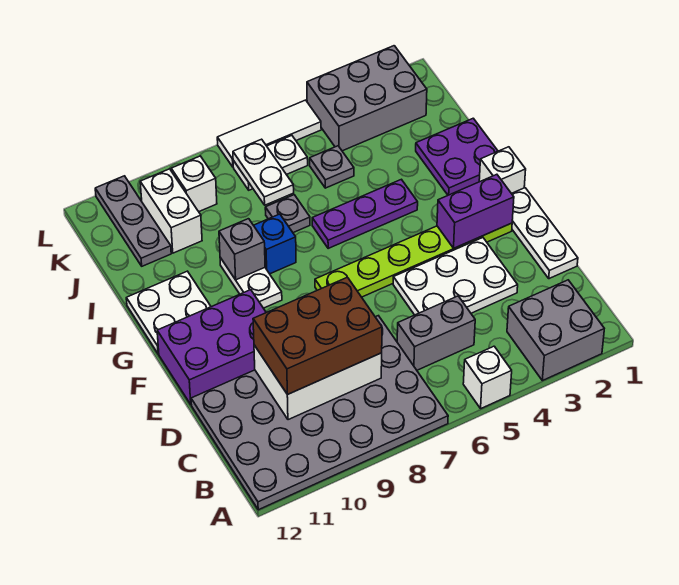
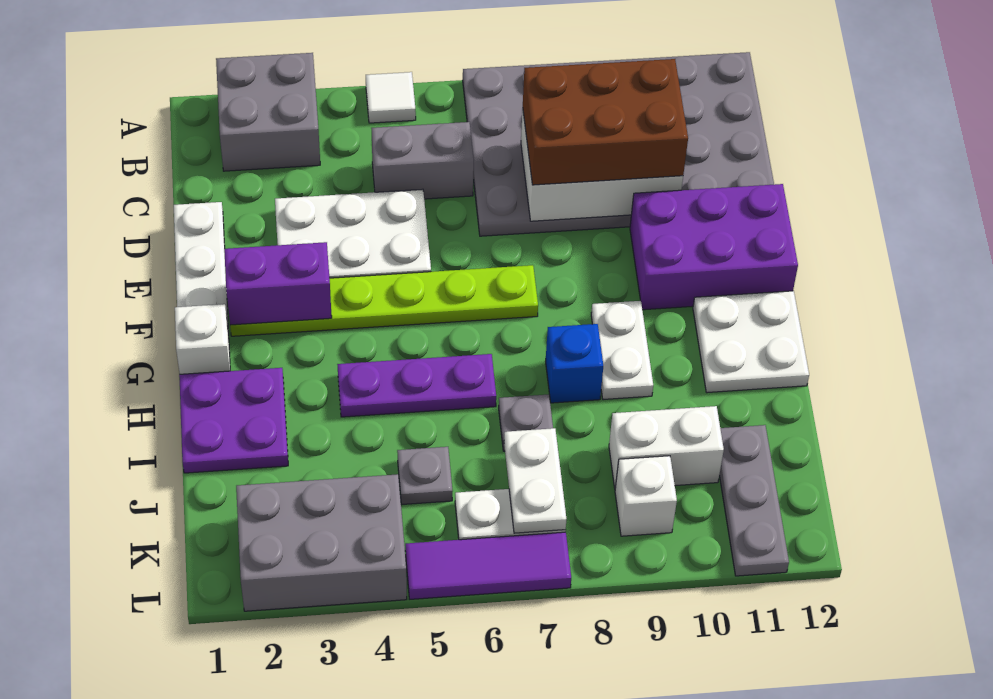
white brick A5 level 1 -> white tile A5 level 1
grey brick H9 level 2 -> none
white brick J10:K10 level 1 -> white brick J9:J10 level 1
white tile L5:L7 level 1 -> purple tile L5:L7 level 1

